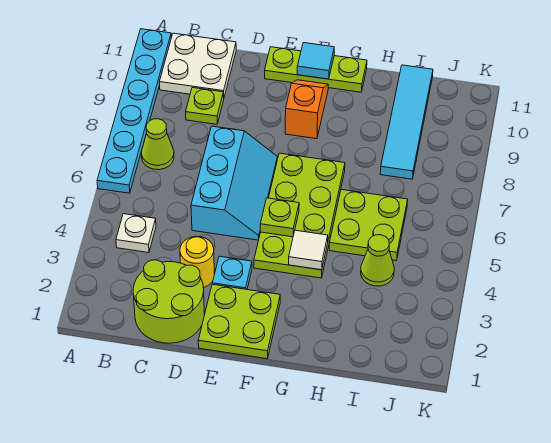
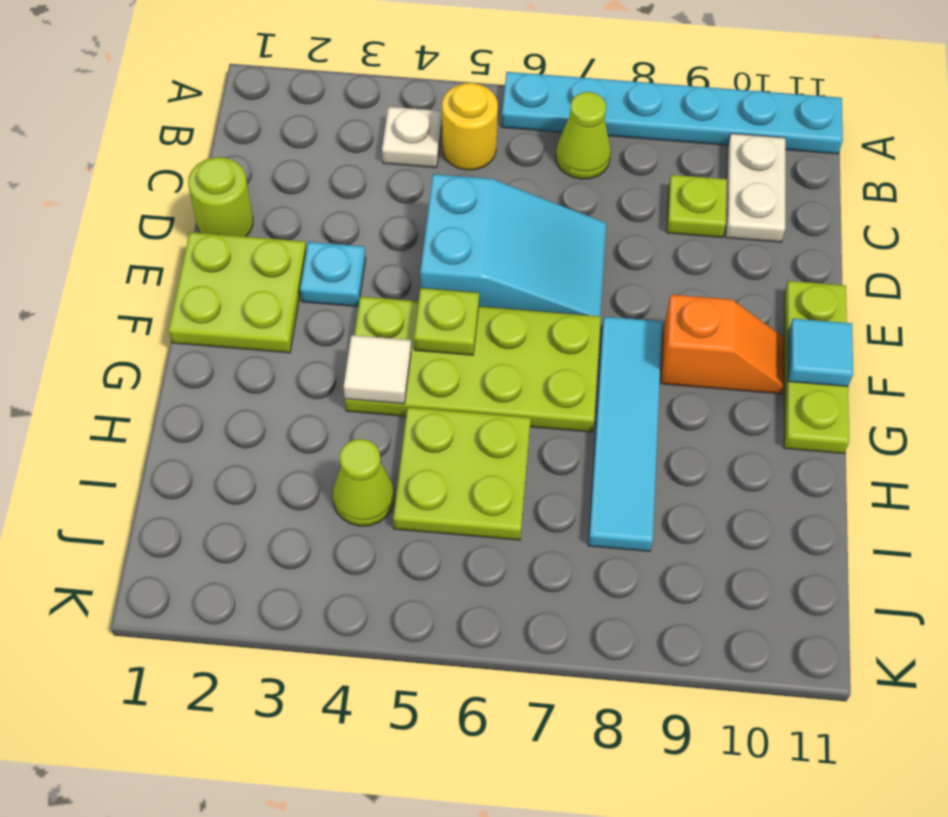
white plate B10:C11 level 1 -> white plate B10:C10 level 1
lime round brick C1:D2 level 1 -> lime round brick D1 level 1
yellow round brick D3 level 1 -> yellow round brick B5 level 1
cyan slope D5:E7 level 1 top D -> cyan slope D5:E7 level 1 top 5
cyan tile I8:I11 level 1 -> cyan tile F8:I8 level 1

